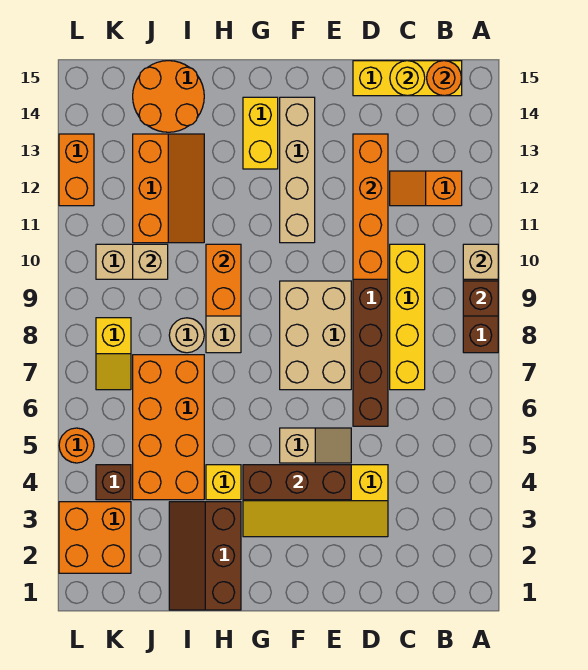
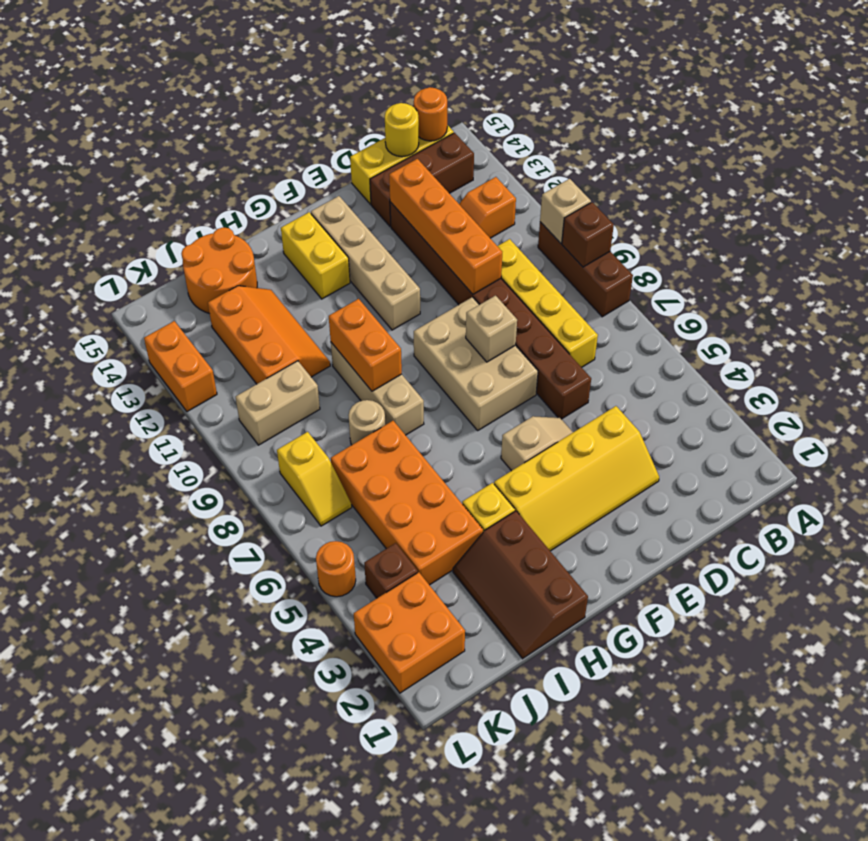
brown brick E4:G4 level 2 -> brown brick B14:D14 level 1
tan brick J10 level 2 -> tan brick E8 level 2

